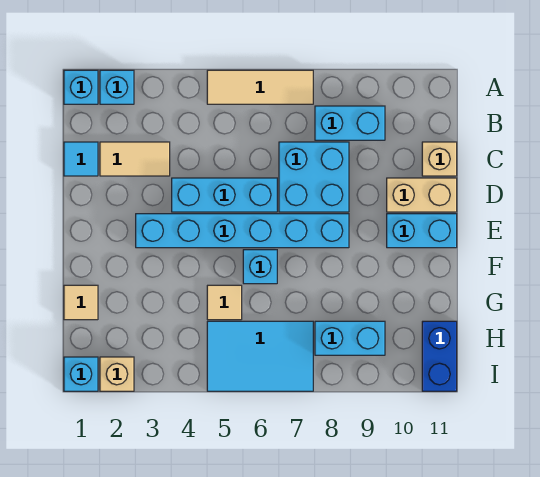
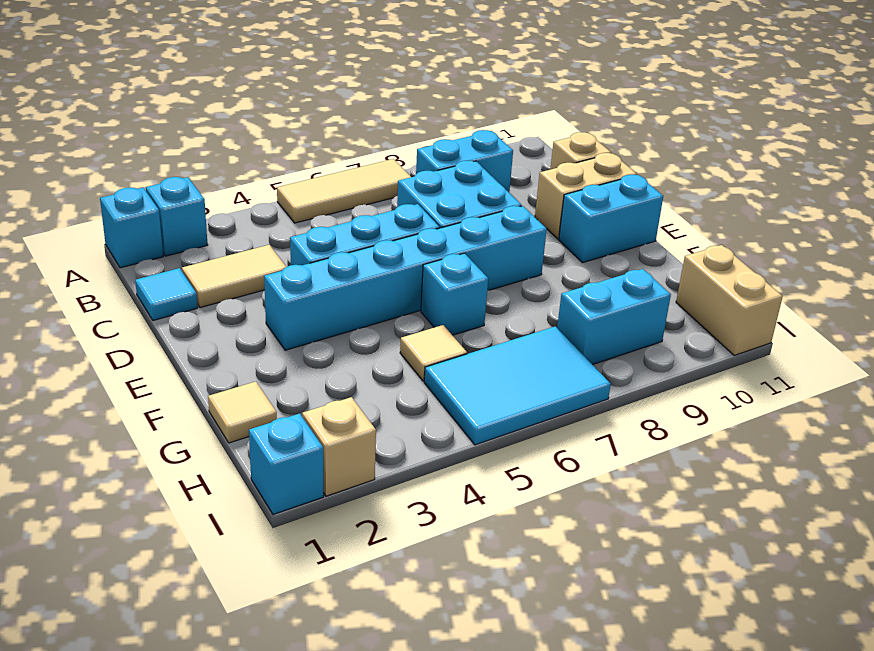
blue brick H11:I11 level 1 -> tan brick H11:I11 level 1

